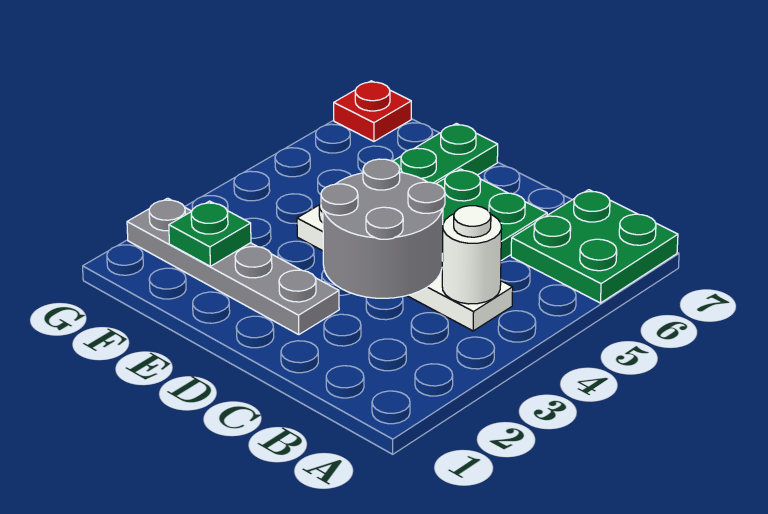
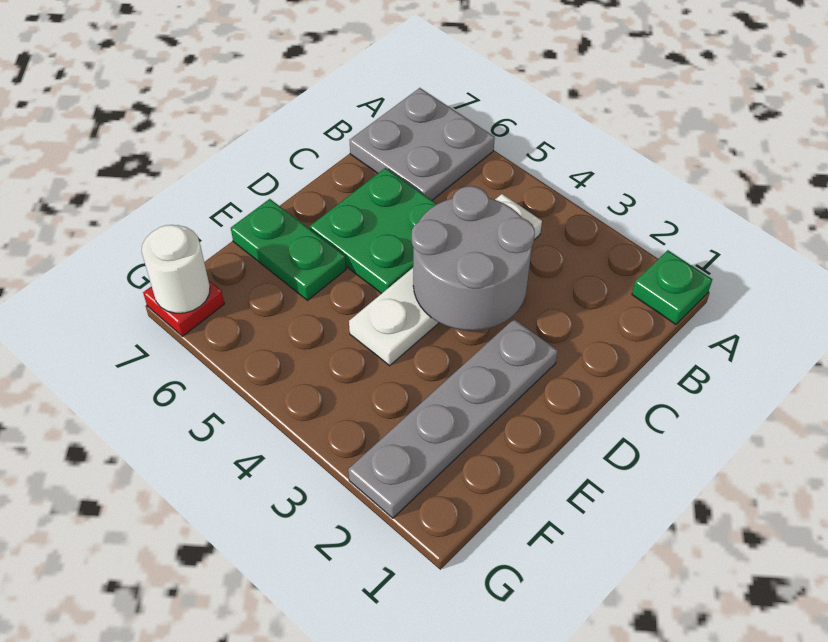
green plate A6:B7 level 1 -> grey plate A6:B7 level 1
white round brick B4 level 2 -> white round brick G7 level 2
green plate F2 level 2 -> green plate A1 level 1

